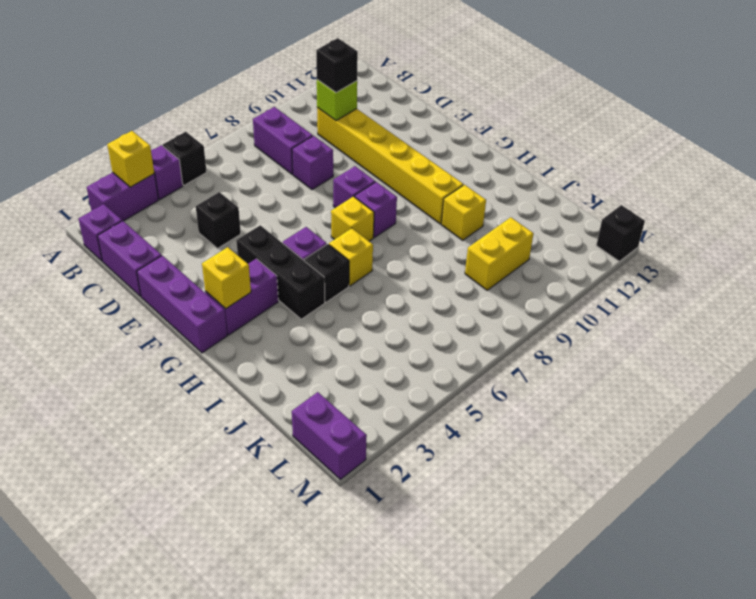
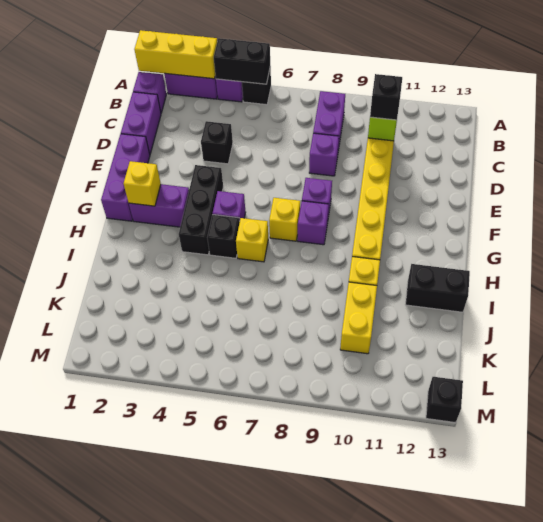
yellow brick A3 level 2 -> yellow brick A1:A3 level 2
none -> black brick A4:A5 level 2
none -> black brick I12:I13 level 1
yellow brick K9:K10 level 1 -> yellow brick J10:K10 level 1
purple brick L1:M1 level 1 -> none

